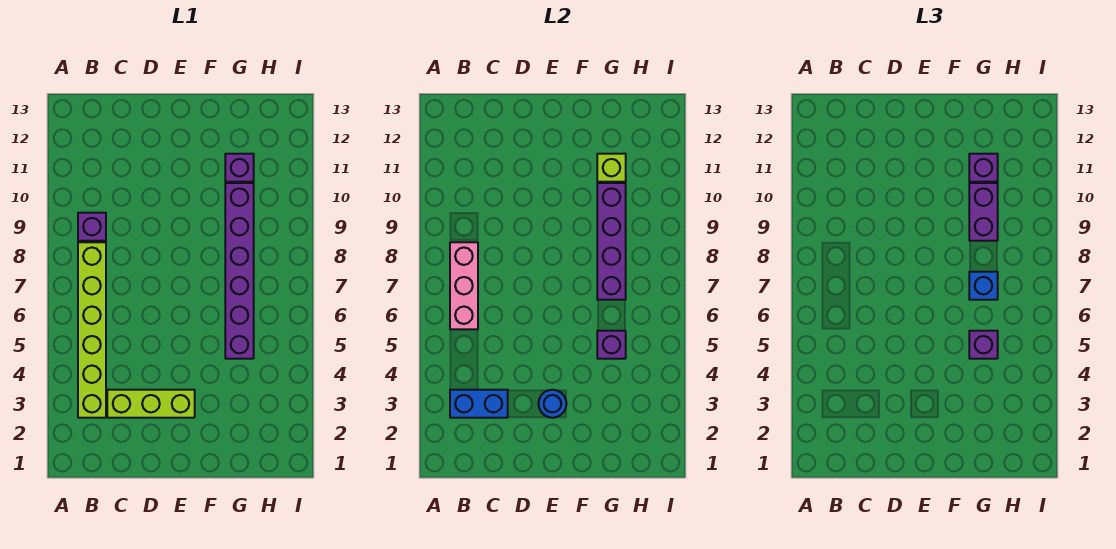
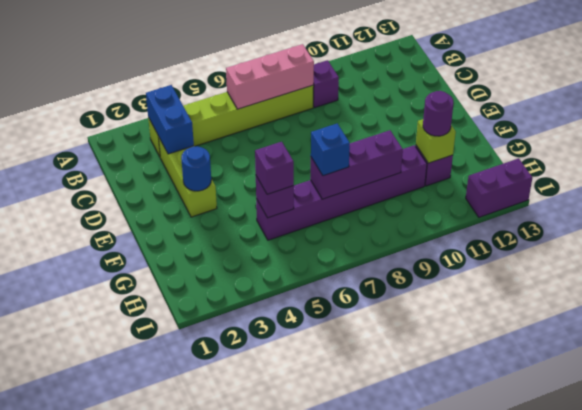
purple brick G7:G10 level 2 -> purple brick G7:G9 level 2
purple brick G9:G10 level 3 -> purple brick I12:I13 level 1
purple brick G11 level 3 -> purple round brick G11 level 3

